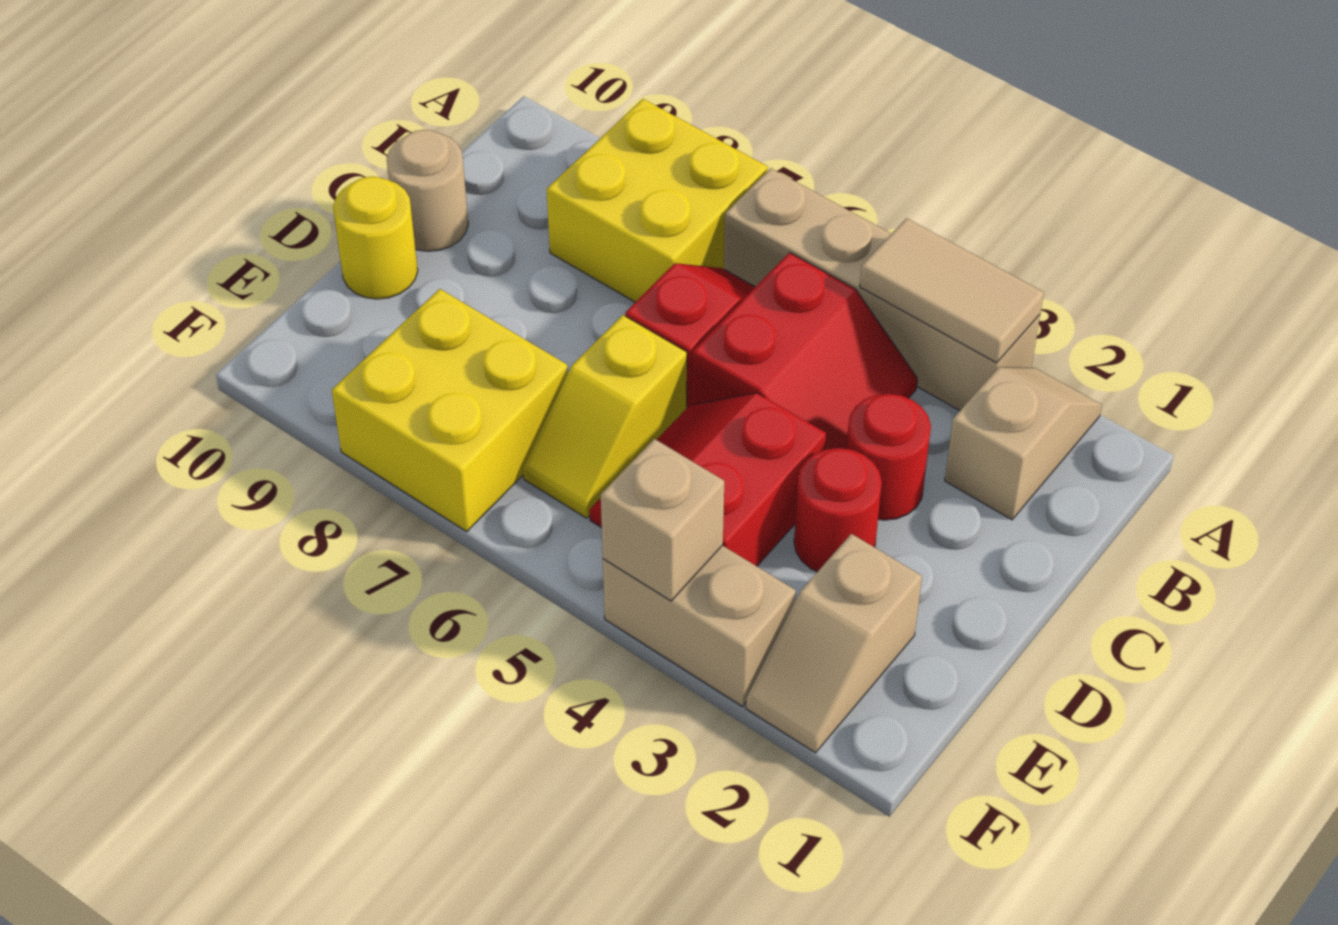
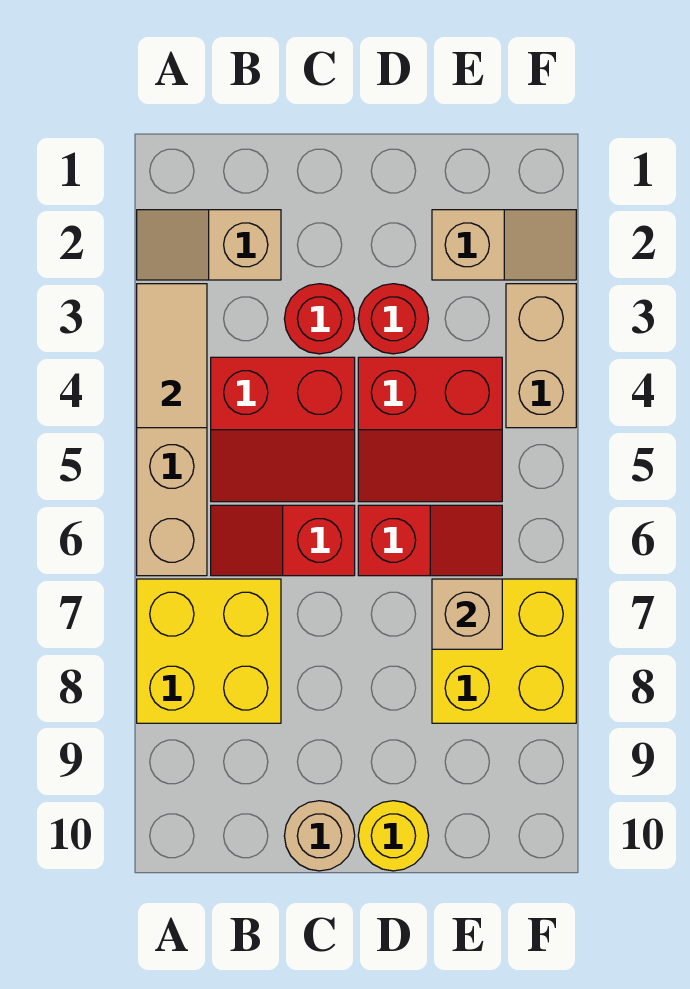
red slope B4:C5 level 1 top 5 -> red slope B4:C5 level 1 top 4
yellow slope D6:E6 level 1 top D -> red slope D6:E6 level 1 top D
tan brick F4 level 2 -> tan brick E7 level 2

